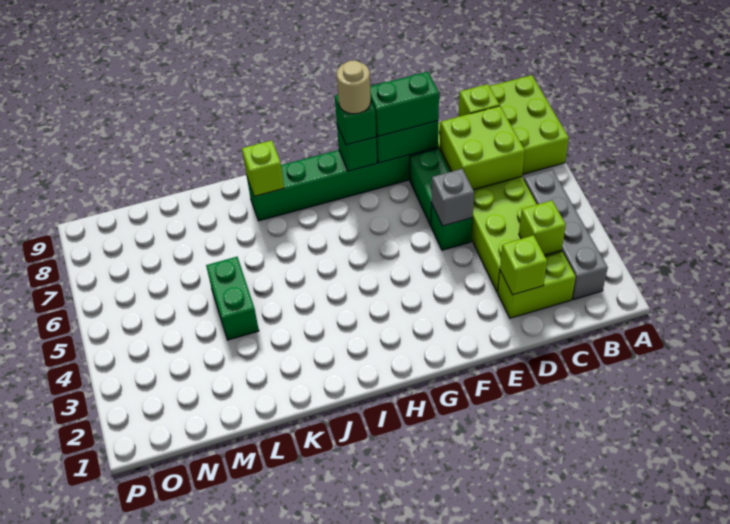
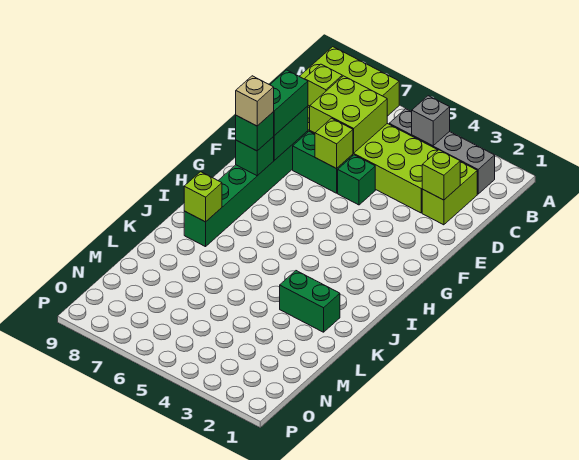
lime brick C3 level 2 -> lime brick E6 level 2
grey brick E5 level 2 -> grey brick B4 level 2
tan round brick G8 level 4 -> tan brick G8 level 4
green brick L4:L5 level 1 -> green brick K2:K3 level 1

